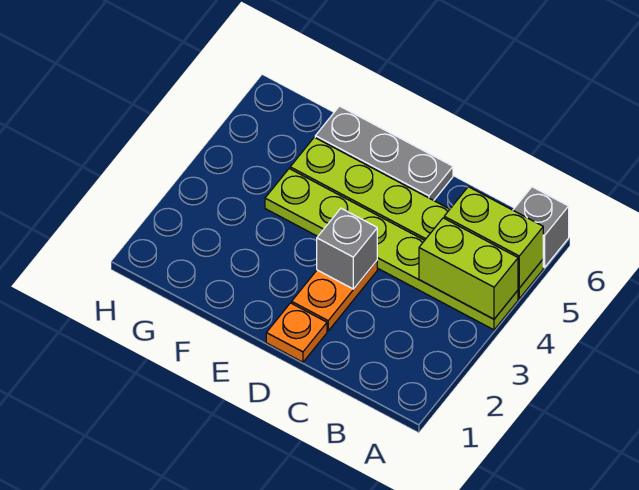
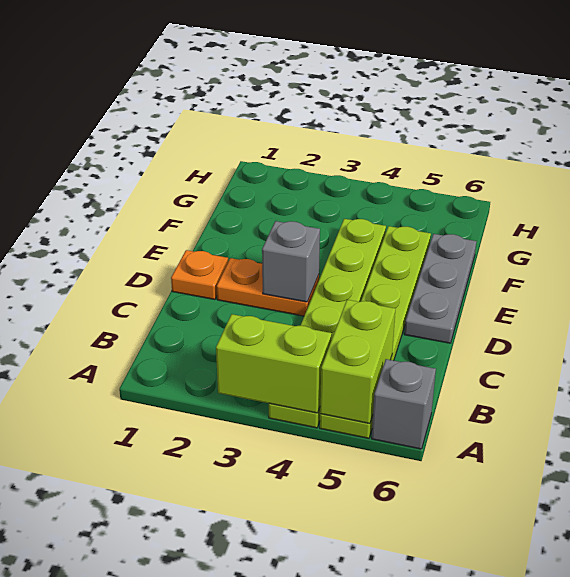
lime brick A4:B4 level 2 -> lime brick A3:A4 level 2

